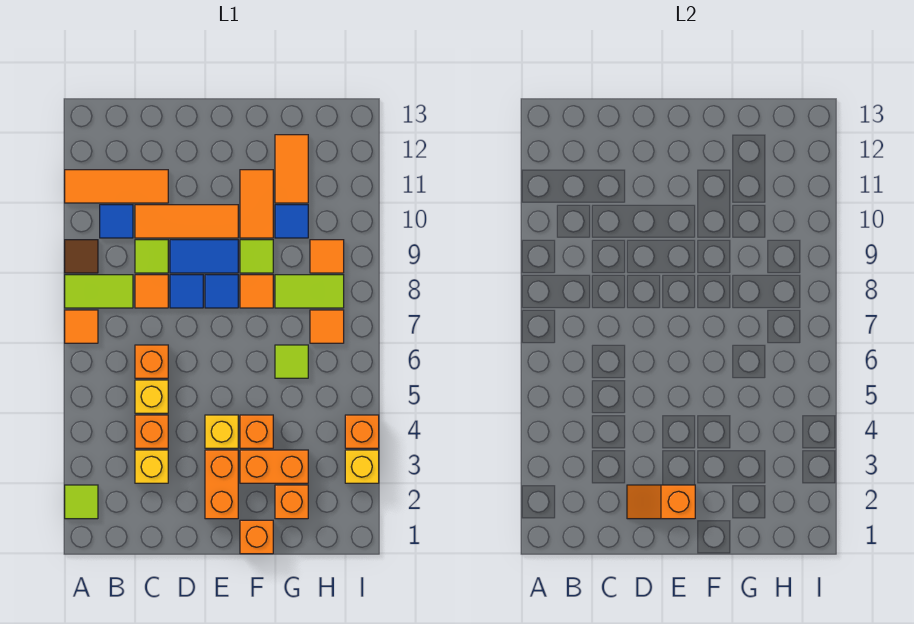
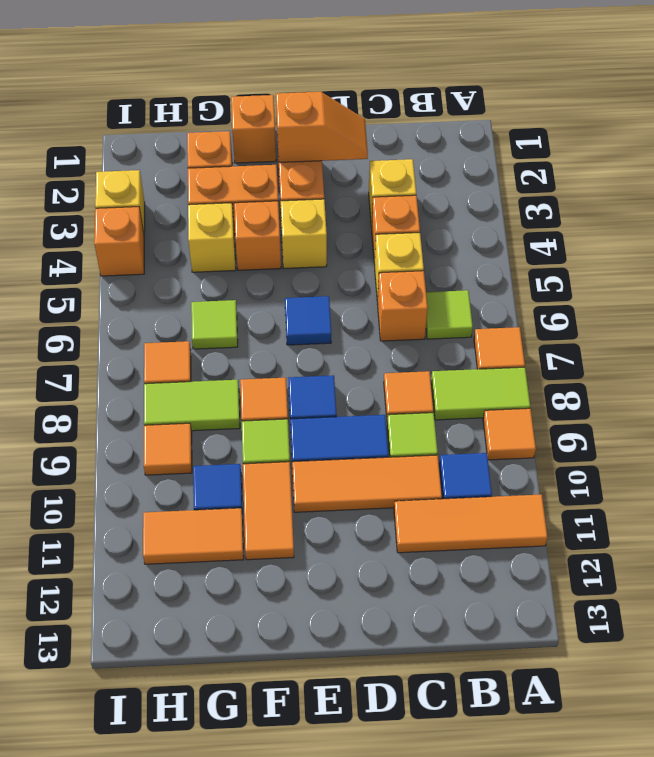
lime tile A2 level 1 -> lime tile B6 level 1
brown tile A9 level 1 -> orange tile A9 level 1
blue tile D8 level 1 -> blue tile E6 level 1
none -> yellow brick G4 level 1
orange tile G11:G12 level 1 -> orange tile G11:H11 level 1

